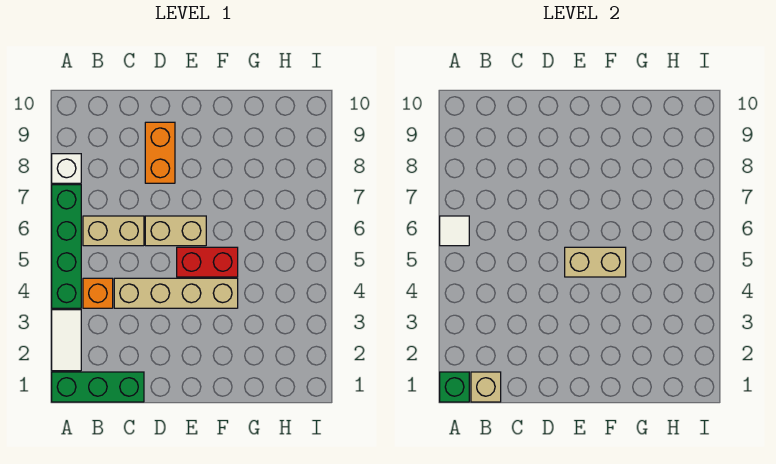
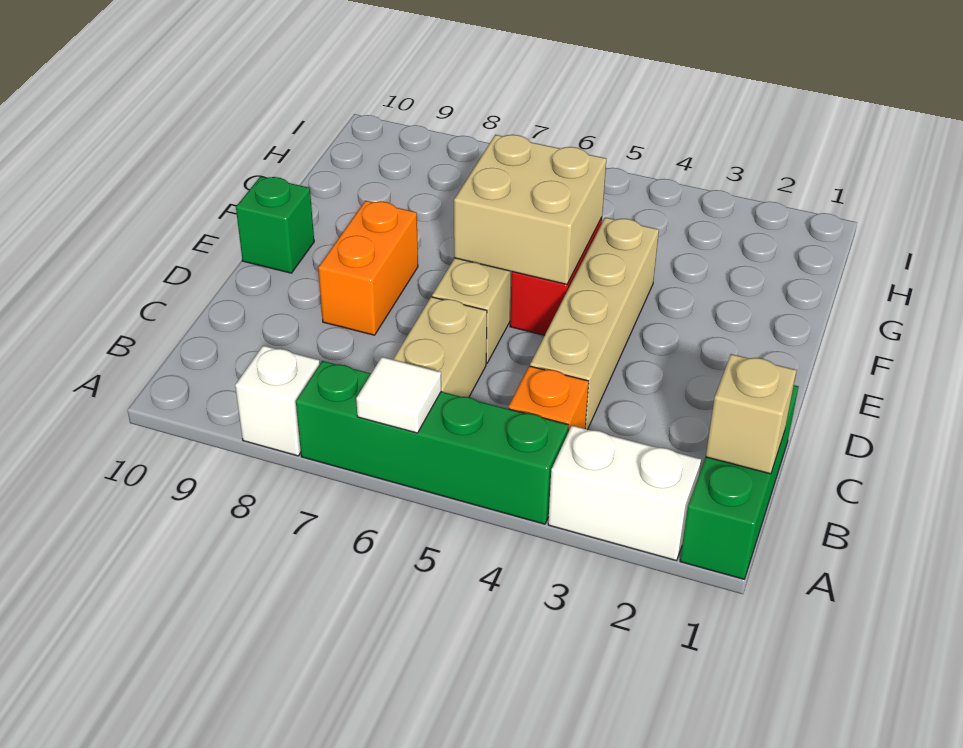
green brick A1 level 2 -> green brick E10 level 1
white tile A2:A3 level 1 -> white brick A2:A3 level 1
orange brick D8:D9 level 1 -> orange brick D8:E8 level 1
tan brick E5:F5 level 2 -> tan brick E5:F6 level 2

